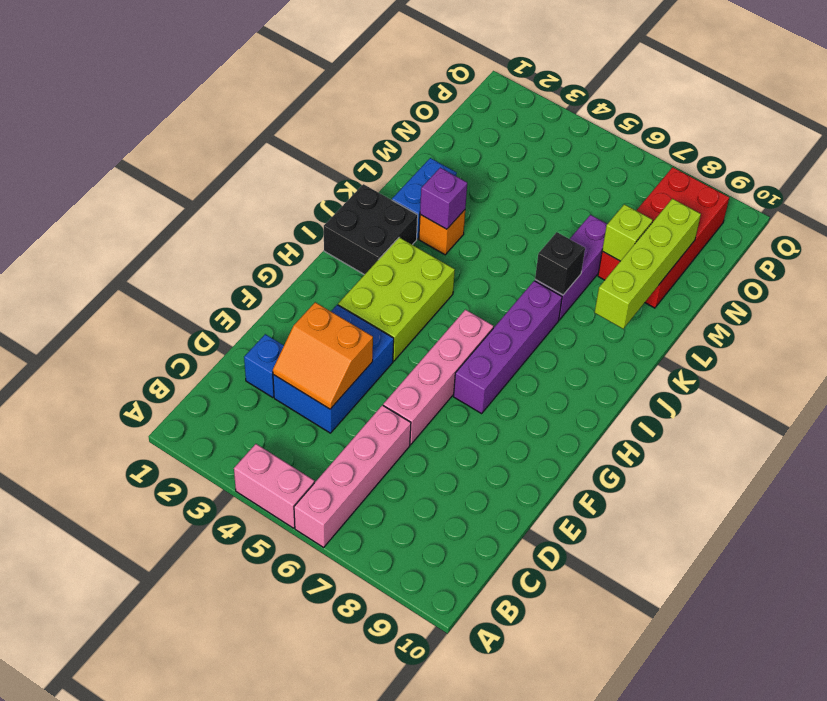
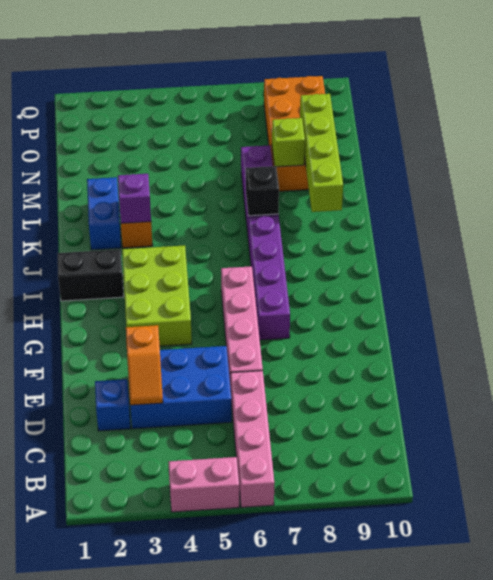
blue brick D3:F4 level 1 -> blue brick D3:E5 level 1
orange slope D3:E4 level 2 top E -> orange slope D3:E3 level 2 top E
black brick I1:J2 level 1 -> black brick I1:I2 level 1
red brick M8:P9 level 1 -> orange brick M8:P9 level 1

